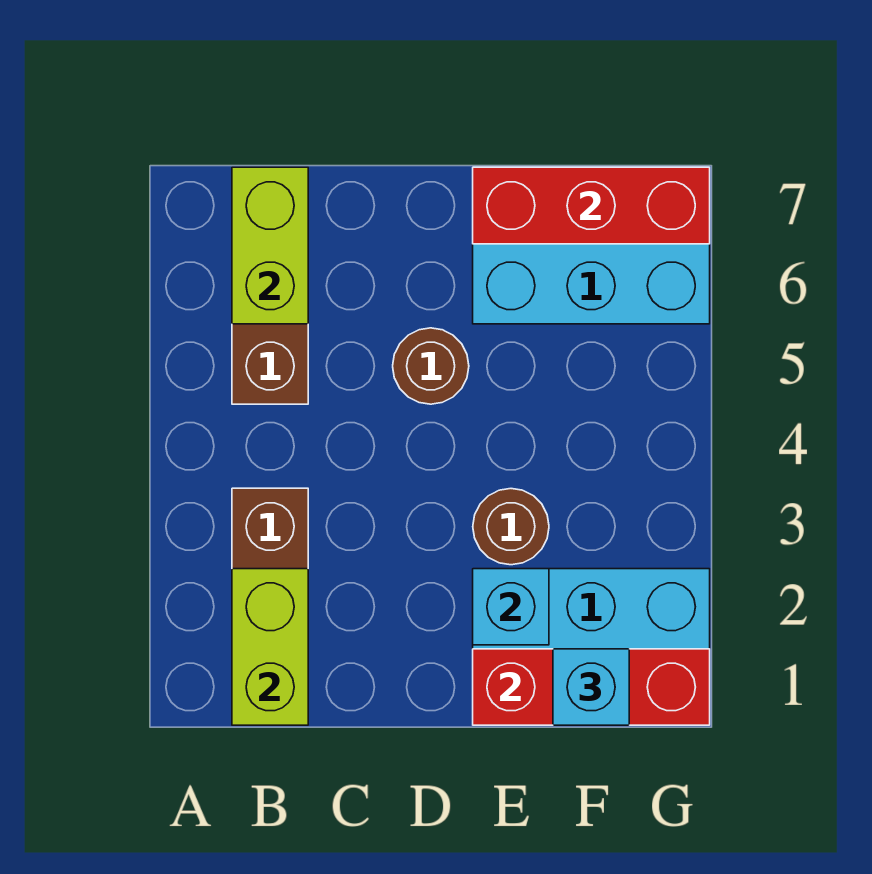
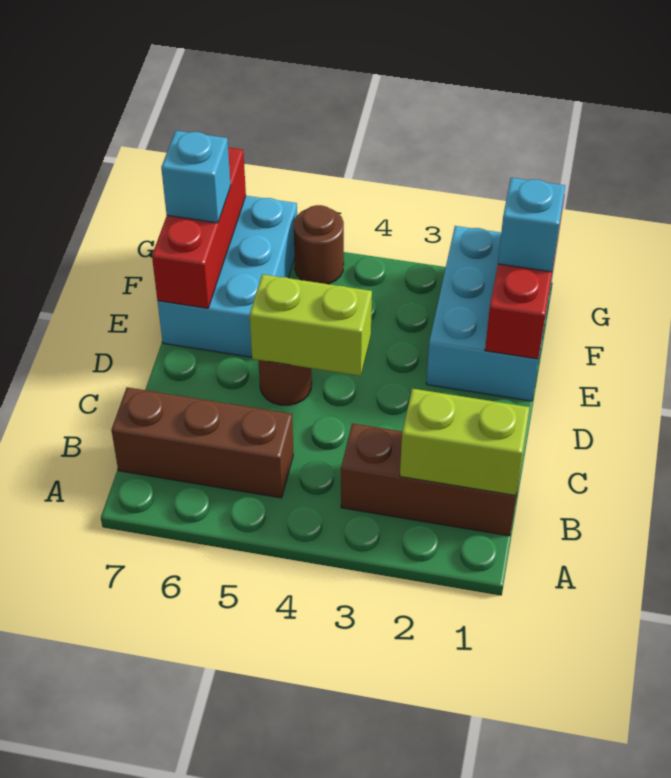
lime brick B6:B7 level 2 -> lime brick D4:D5 level 2
cyan brick E2 level 2 -> cyan brick F7 level 3
brown round brick E3 level 1 -> brown round brick G5 level 1

